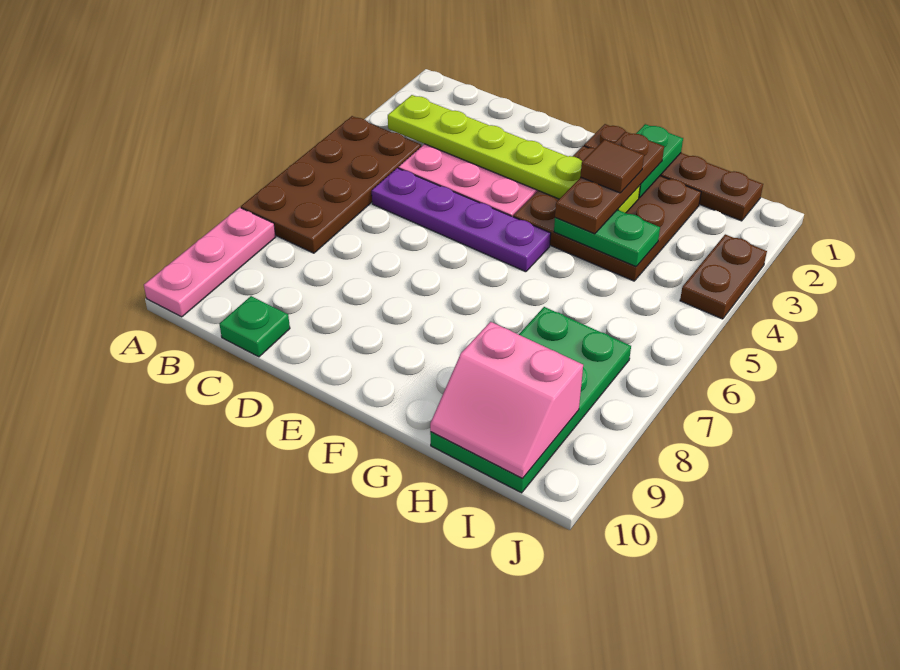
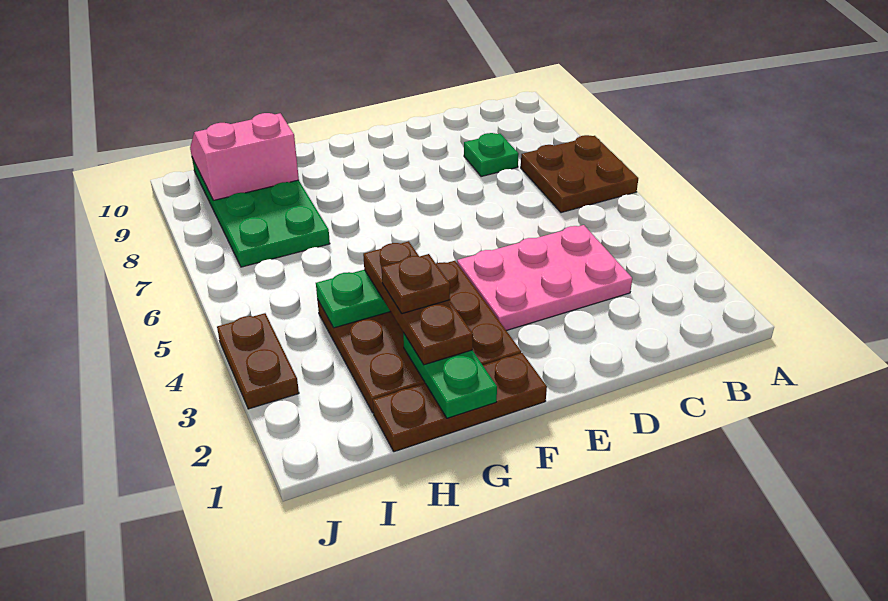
brown plate A4:B7 level 1 -> brown plate A6:B7 level 1
pink plate A8:A10 level 1 -> none
lime plate B3:G3 level 2 -> none
purple plate C5:F5 level 1 -> none
green plate C10 level 1 -> green plate C8 level 1
brown plate F1:I1 level 1 -> brown plate F1:H1 level 1
brown tile G3 level 4 -> brown plate G3 level 4

